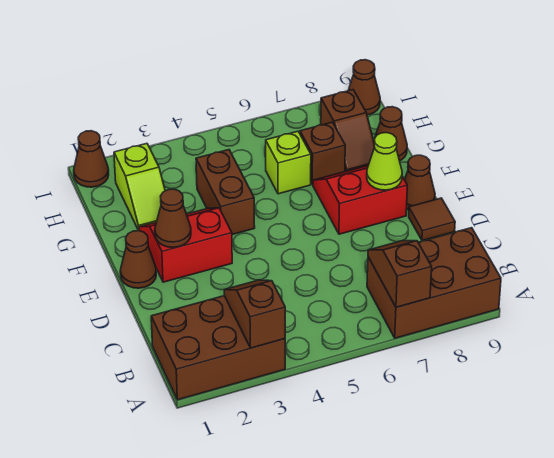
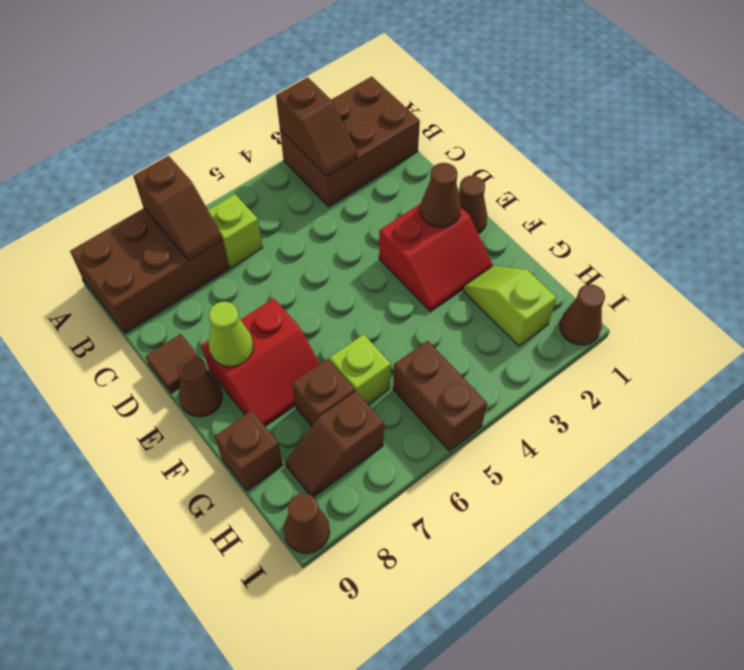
none -> lime brick B6 level 1
brown brick F4:G4 level 1 -> brown brick H5:I5 level 1
brown slope G8:H8 level 1 top H -> brown slope H7:H8 level 1 top 7
brown cone G9 level 1 -> brown brick G9 level 1

